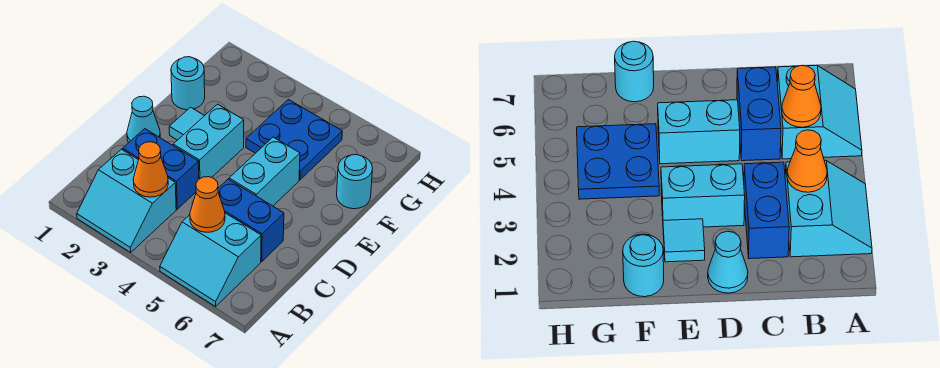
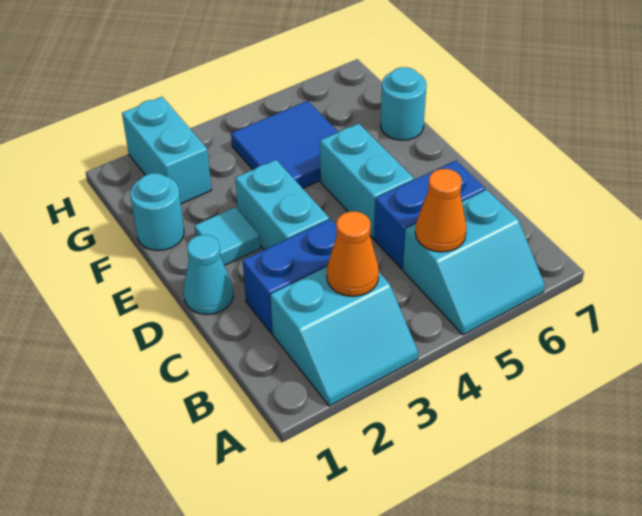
blue plate F4:G5 level 1 -> blue tile F4:G5 level 1
none -> cyan brick G2:H2 level 1

